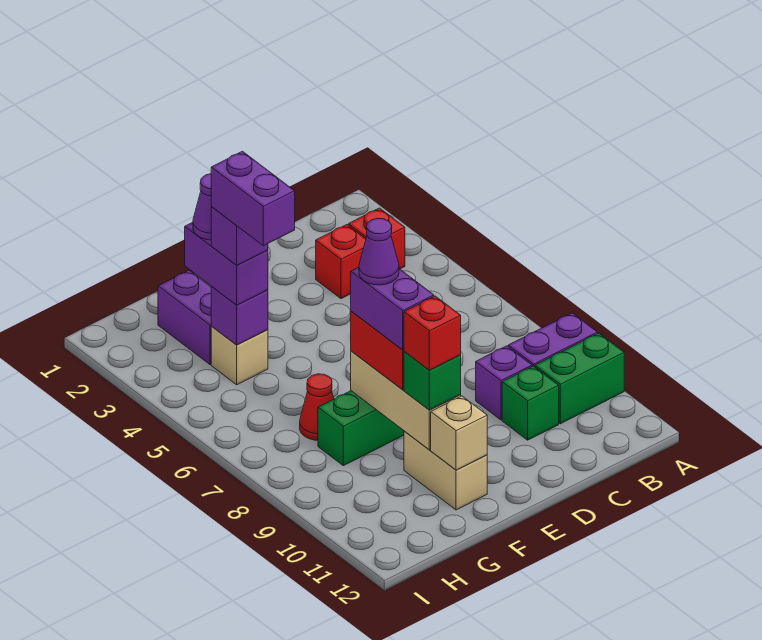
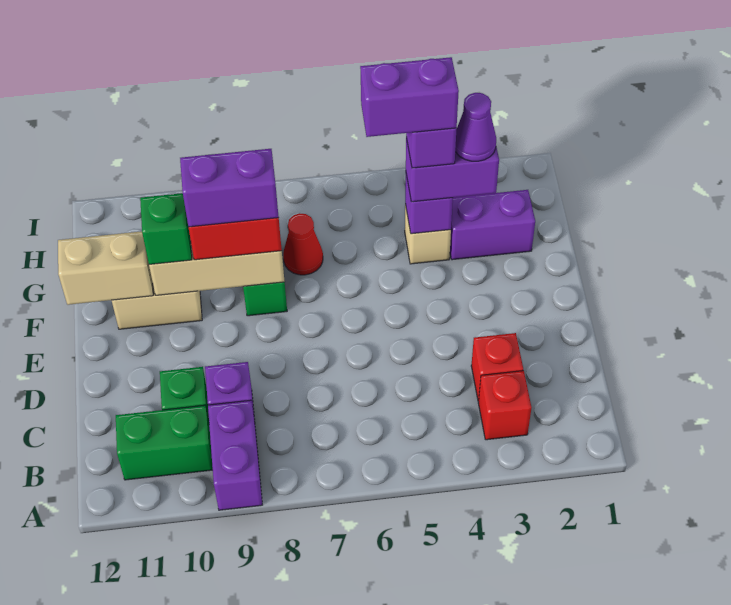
green brick A10:B10 level 1 -> green brick B10:B11 level 1
purple cone F8 level 5 -> none
red brick F10 level 4 -> none
tan brick F11 level 2 -> tan brick F11:F12 level 2

